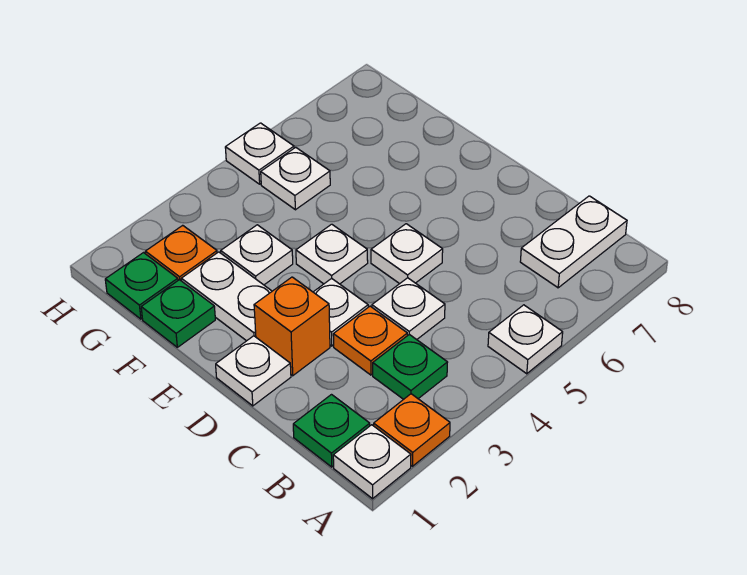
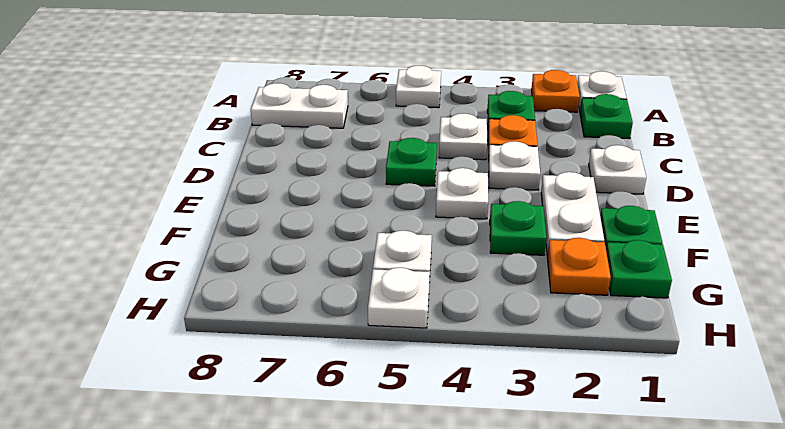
orange brick D2 level 1 -> none
white plate D5 level 1 -> green plate D5 level 1
white plate F3 level 1 -> green plate F3 level 1

